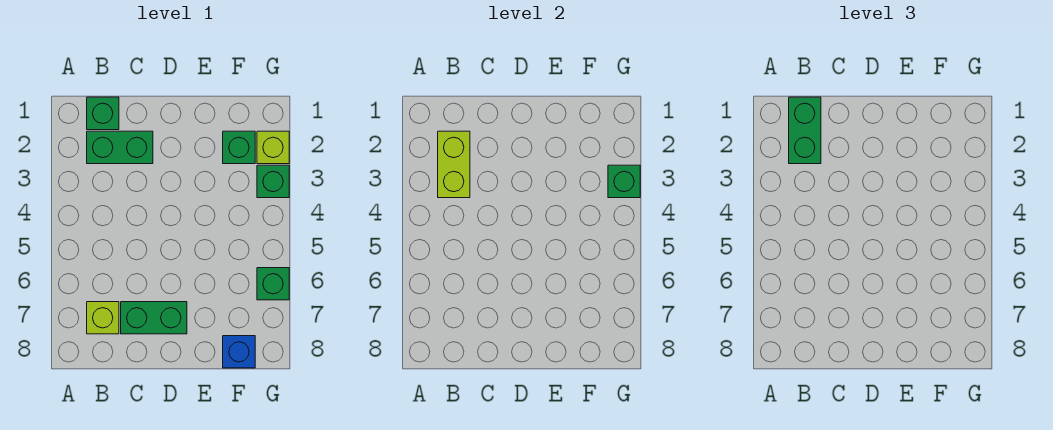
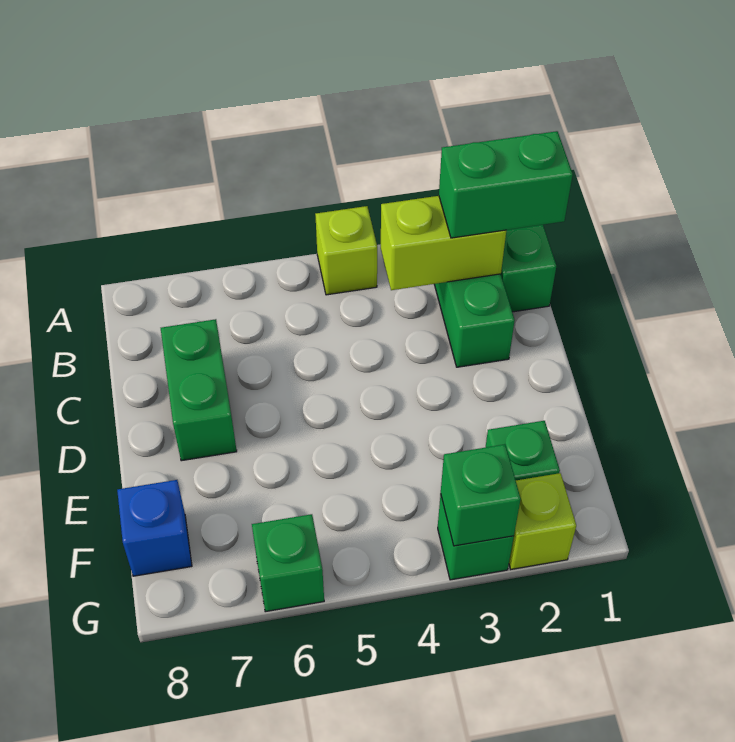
lime brick B7 level 1 -> lime brick A4 level 1

